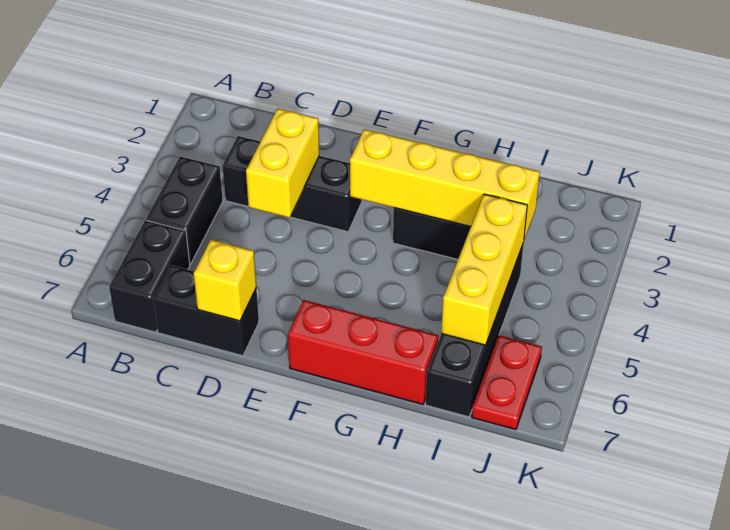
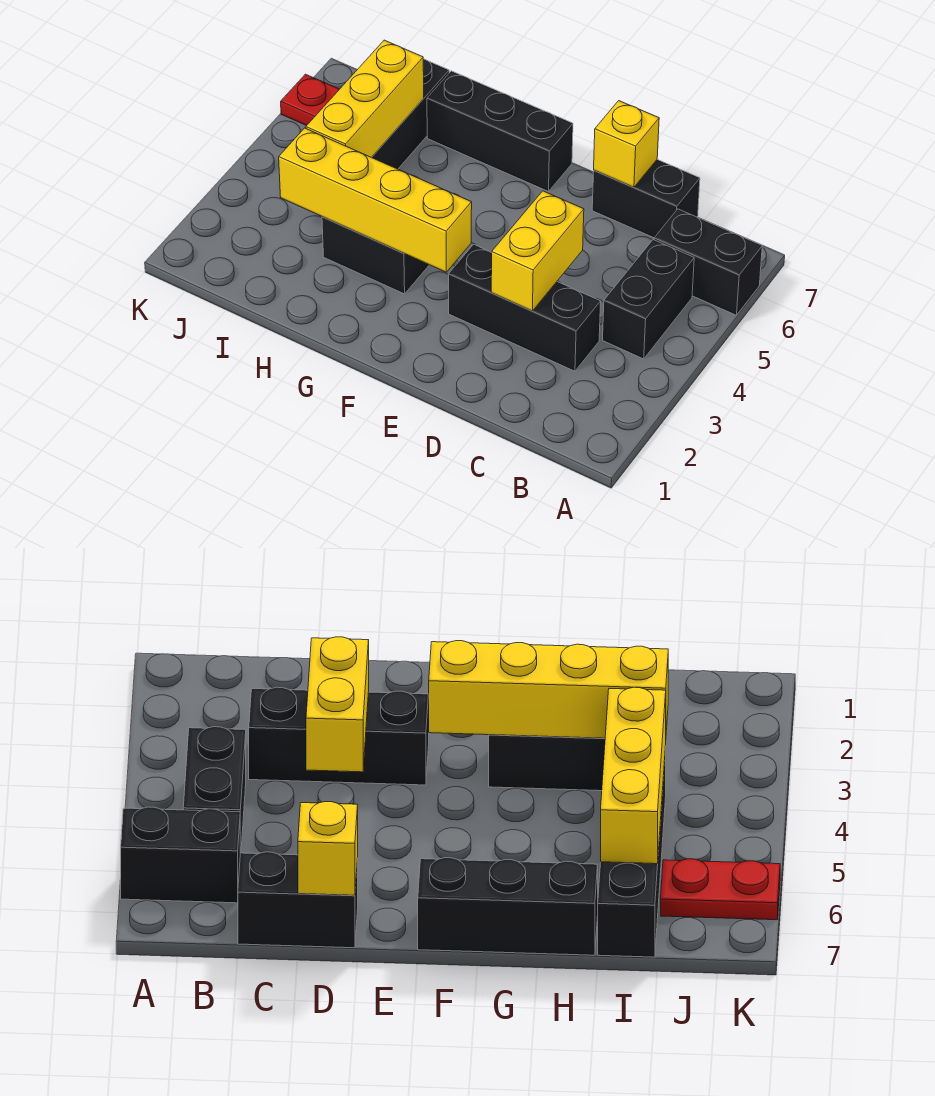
black brick B6:B7 level 1 -> black brick A6:B6 level 1
red brick F7:H7 level 1 -> black brick F7:H7 level 1
red plate J6:J7 level 1 -> red plate J6:K6 level 1

